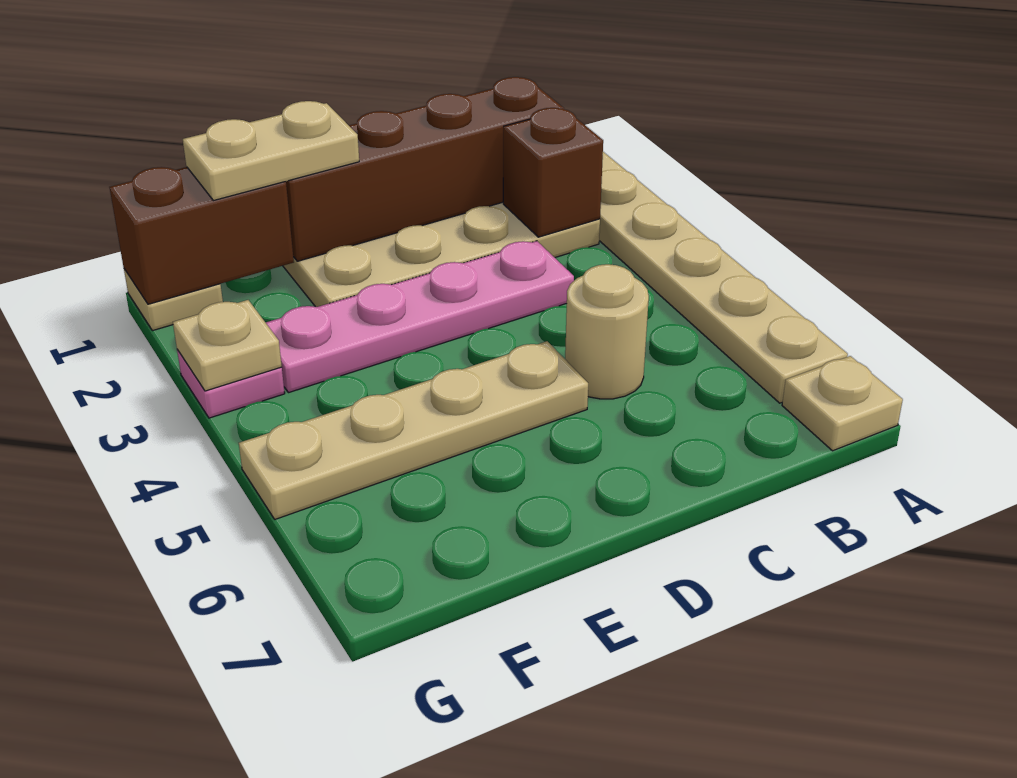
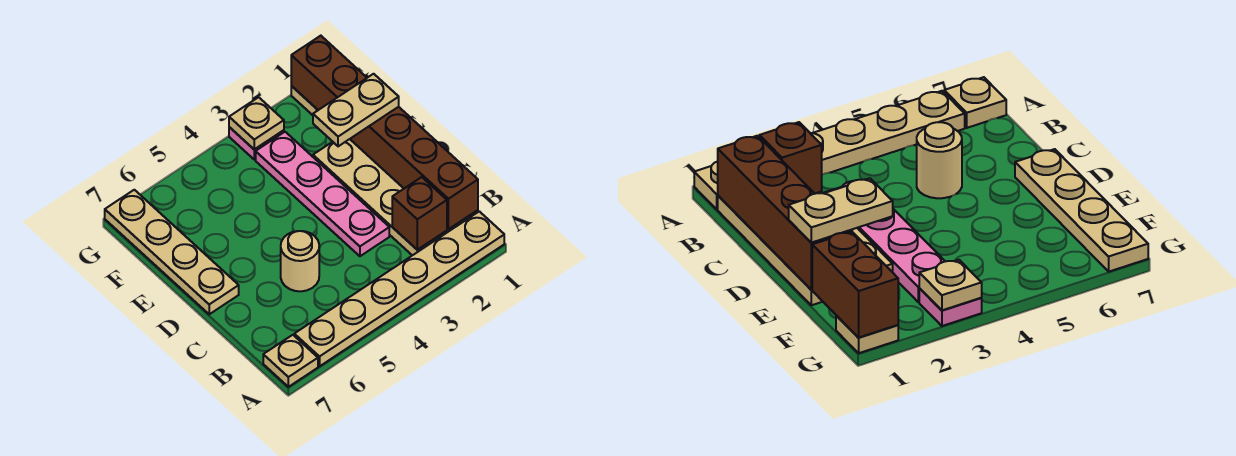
tan plate D5:G5 level 1 -> tan plate D7:G7 level 1
tan plate E1:F1 level 3 -> tan plate E1:E2 level 3

